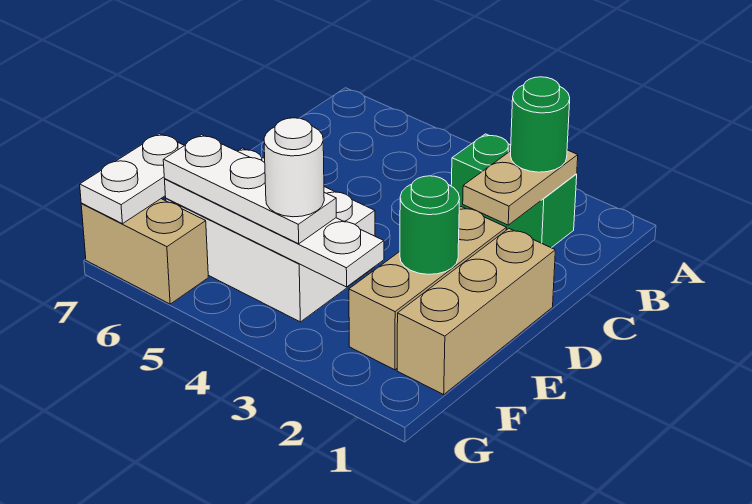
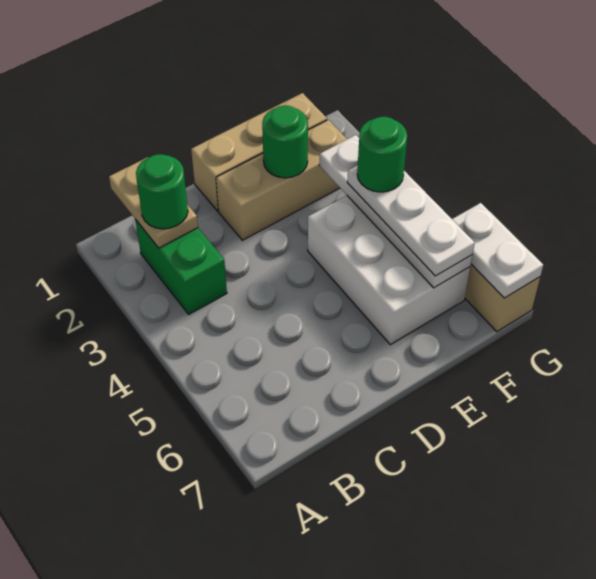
tan plate B2:C2 level 2 -> tan plate B1:B2 level 2
white round brick F4 level 4 -> green round brick F4 level 4
white plate F7:G7 level 2 -> white plate G6:G7 level 2

